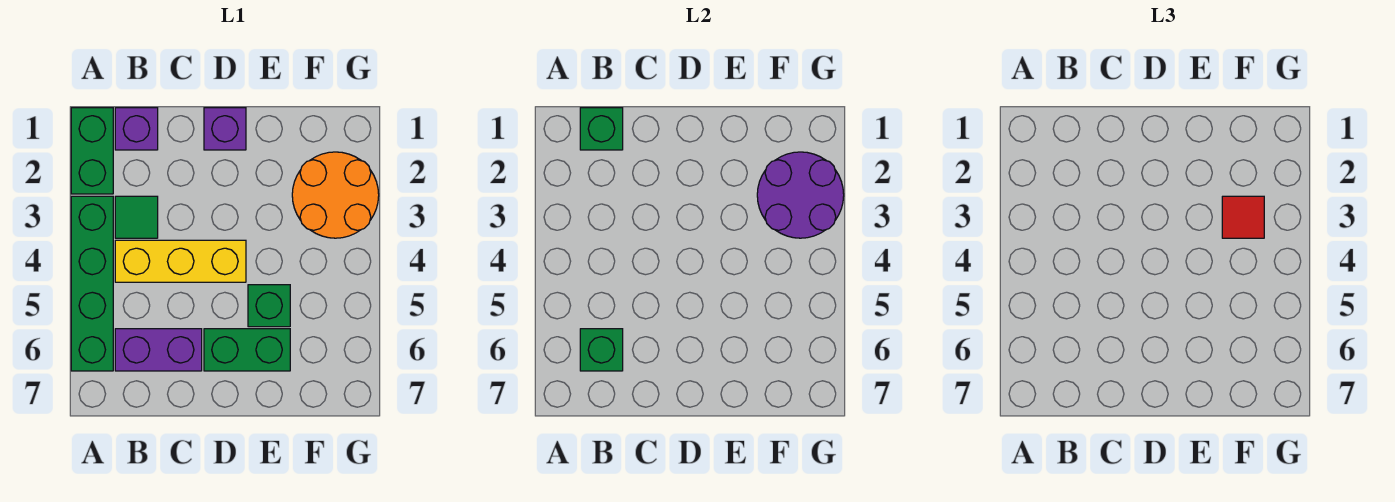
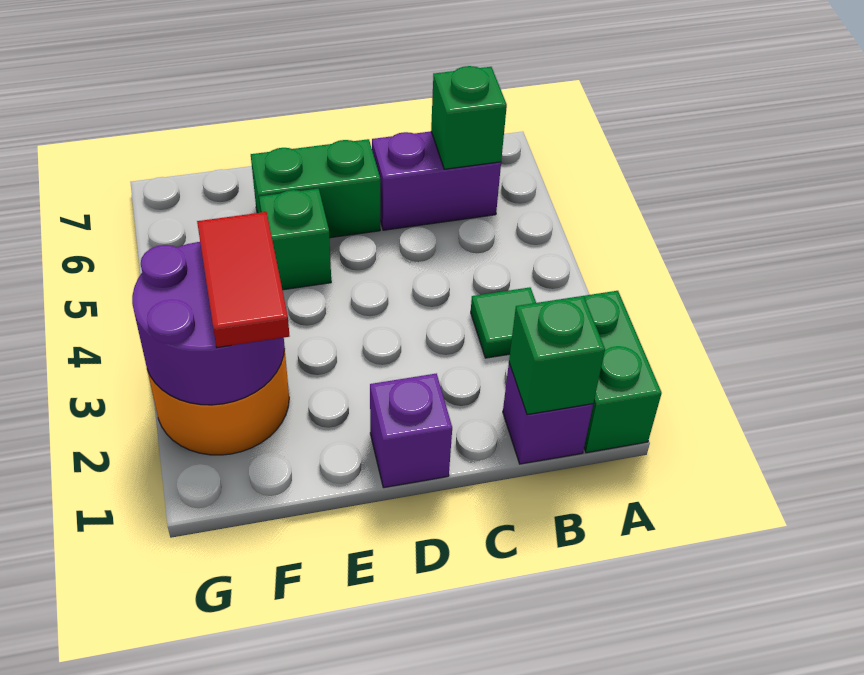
green brick A3:A6 level 1 -> none
yellow brick B4:D4 level 1 -> none
red tile F3 level 3 -> red tile F2:F3 level 3

